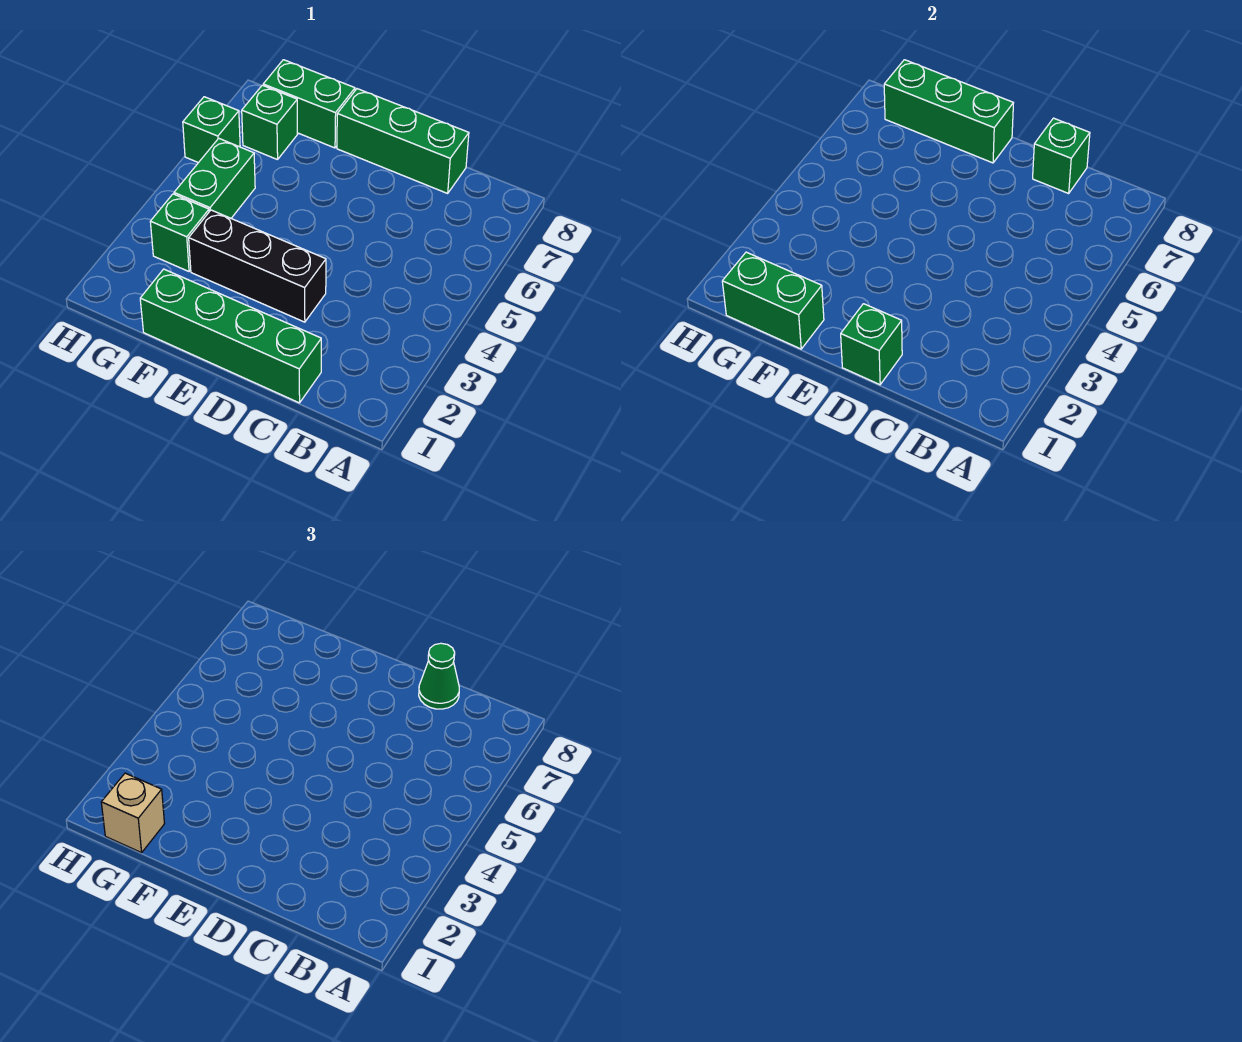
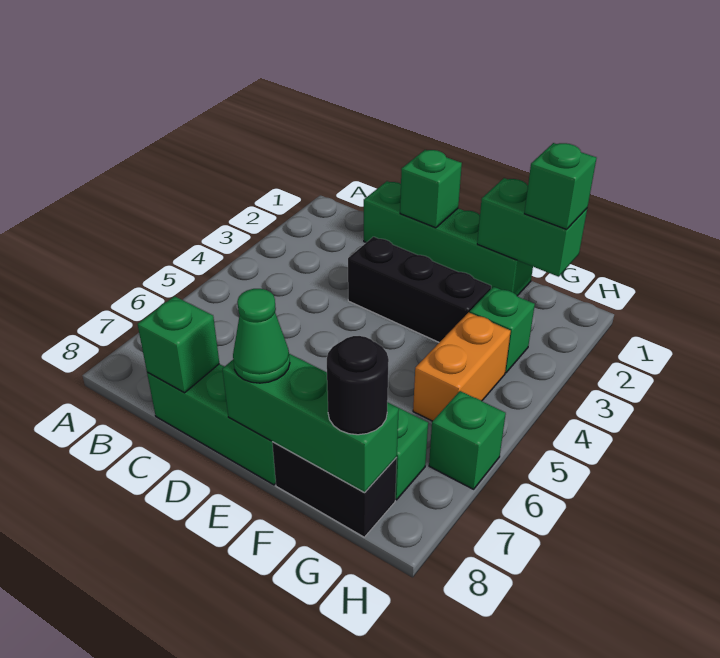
green cone C8 level 3 -> green cone E8 level 3
green brick F8:G8 level 1 -> black brick F8:G8 level 1
tan brick G1 level 3 -> green brick G1 level 3
green brick G4:G5 level 1 -> orange brick G4:G5 level 1
none -> black round brick G8 level 3

